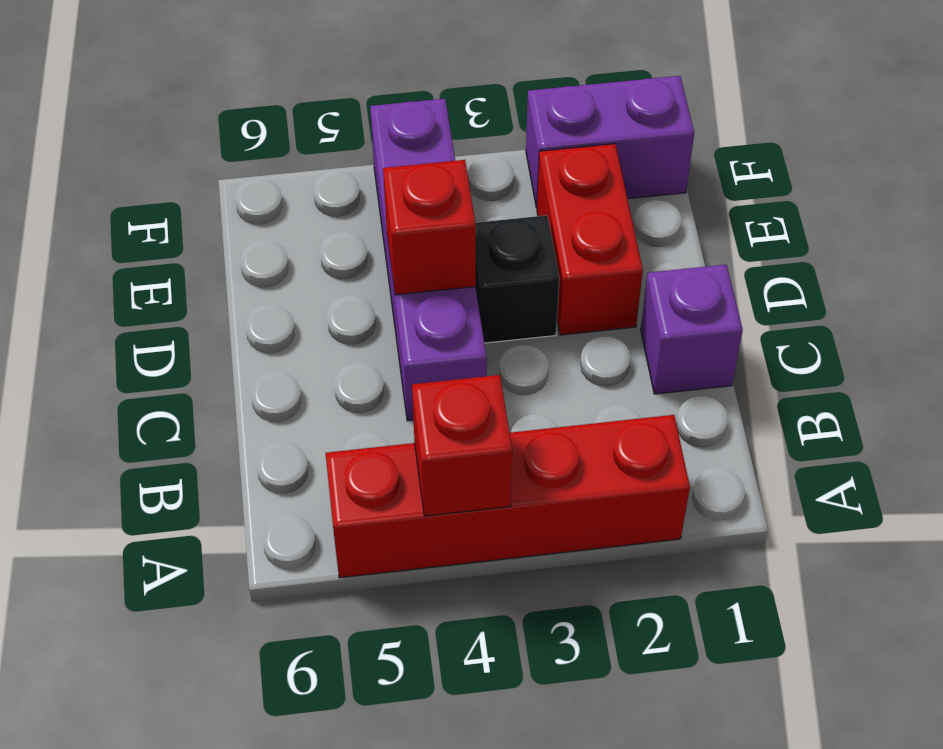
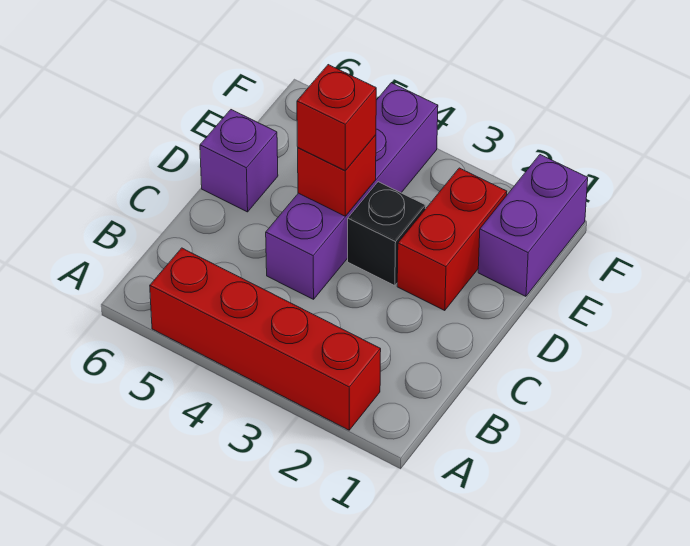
red brick A4 level 2 -> red brick D4 level 3
purple brick C1 level 1 -> purple brick D6 level 1
purple brick F1:F2 level 1 -> purple brick E1:F1 level 1

